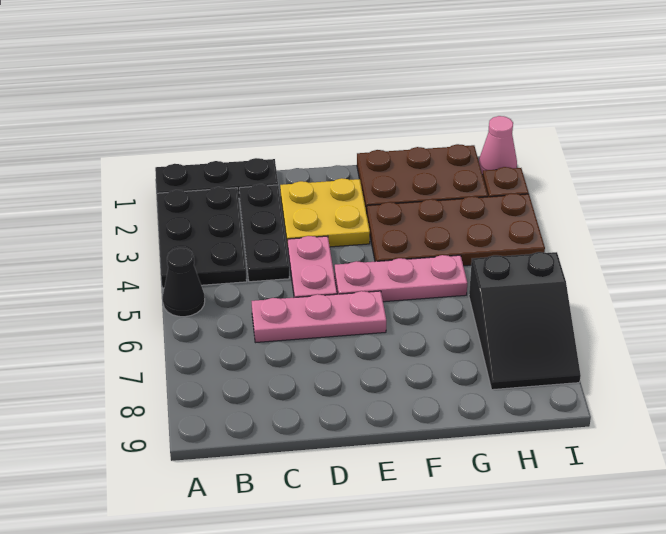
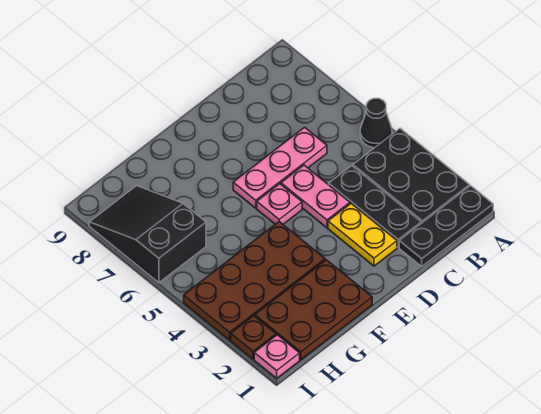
yellow plate D2:E3 level 1 -> yellow plate D2:D3 level 1
pink plate E5:G5 level 1 -> pink plate E5 level 1
pink cone I1 level 1 -> pink plate I1 level 1

